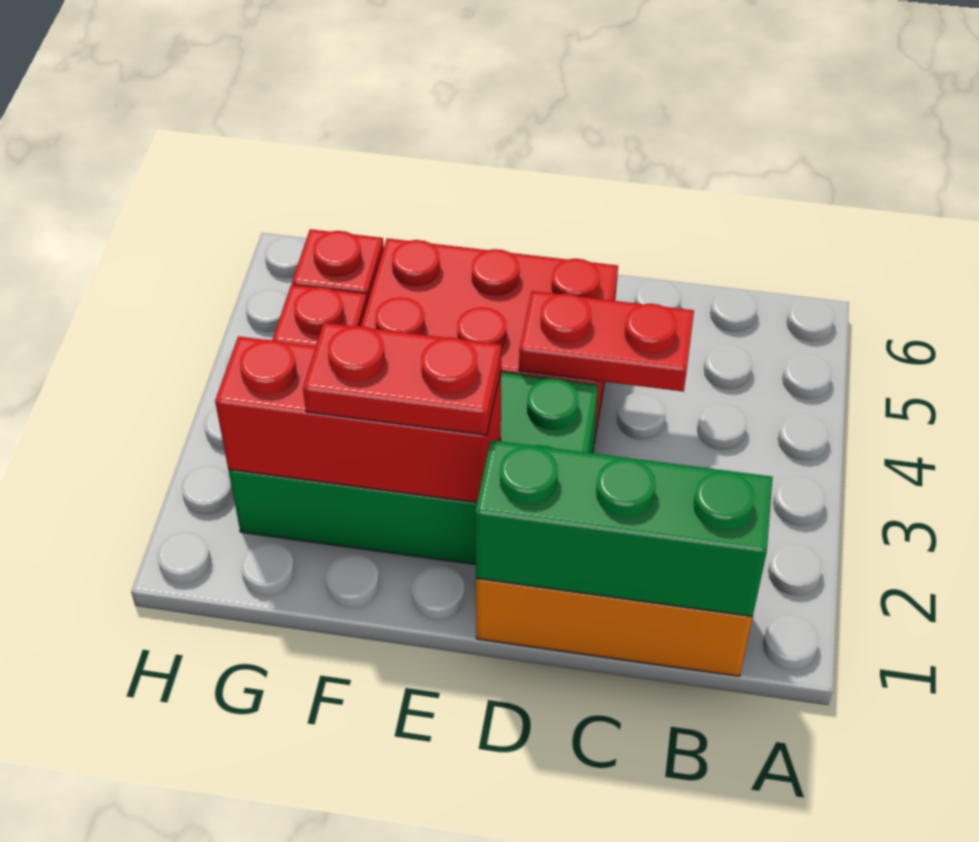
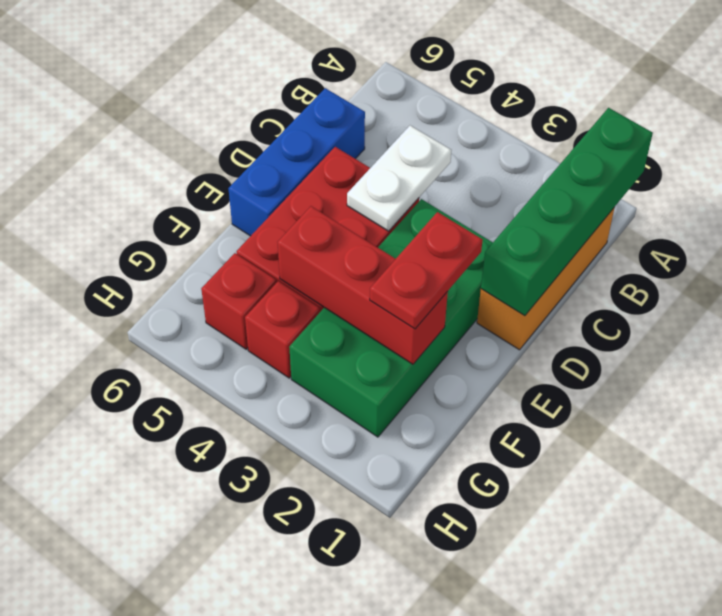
green brick B1:D1 level 2 -> green brick A1:D1 level 2
red plate C4:D4 level 2 -> white plate C4:D4 level 2
none -> blue brick C6:E6 level 1
red brick E2:G2 level 2 -> red brick F2:F4 level 2

